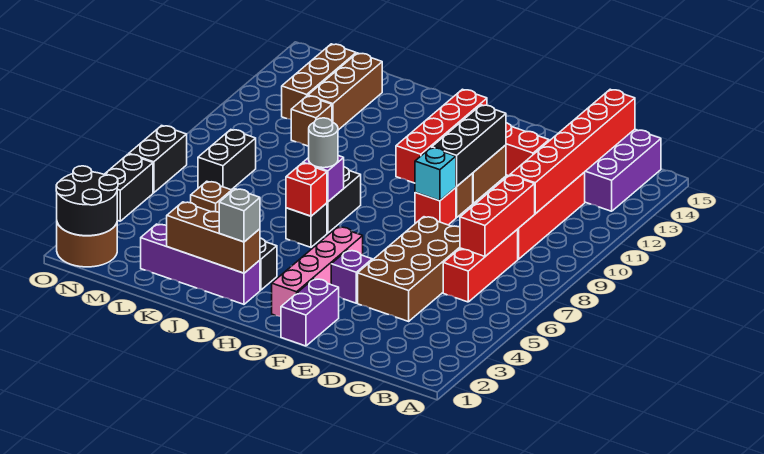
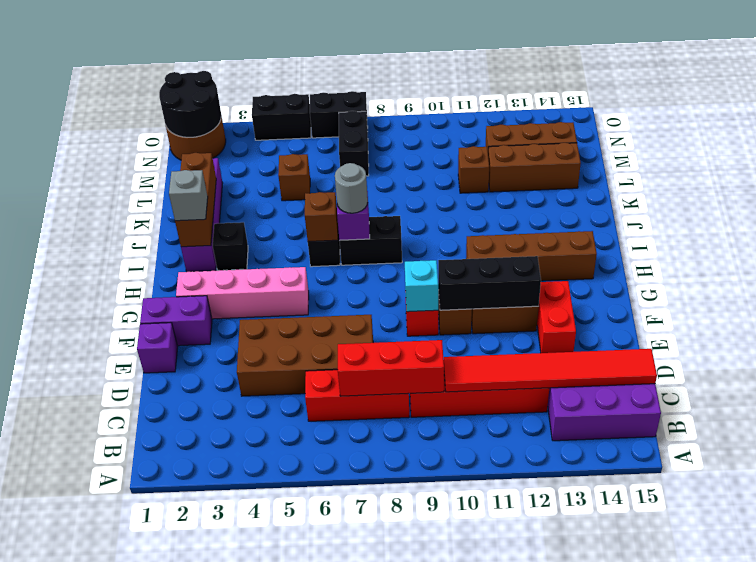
red brick C10:C15 level 2 -> red tile C10:C15 level 2
purple brick F4 level 1 -> purple brick E1 level 1
red brick H11:H14 level 1 -> brown brick H11:H14 level 1
red brick I6 level 2 -> brown brick I6 level 2
black brick M7:M8 level 1 -> black brick M7:N7 level 1

